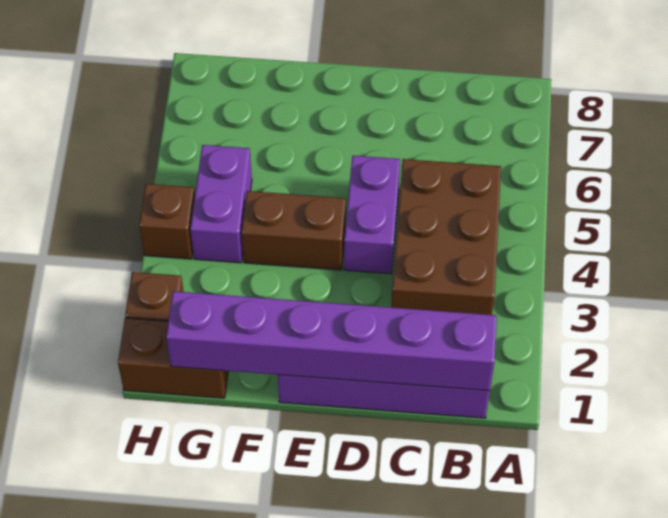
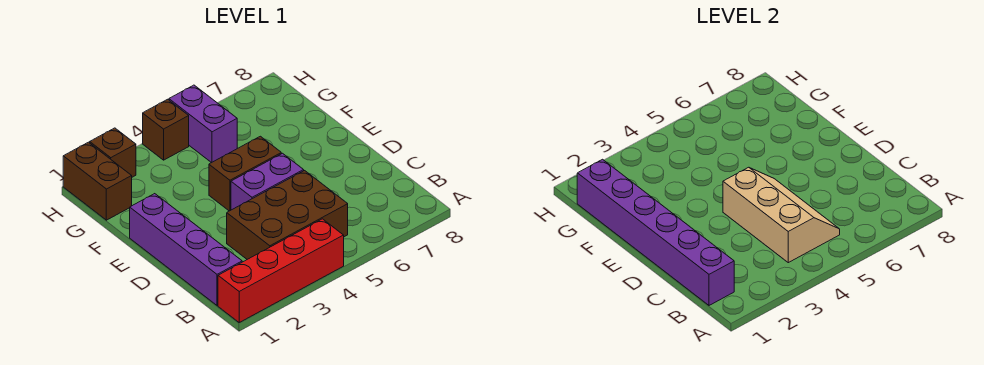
none -> red brick A1:A4 level 1
none -> tan slope B4:D5 level 2 top 4
brown brick E4:F4 level 1 -> brown brick E4:E5 level 1
purple brick G4:G5 level 1 -> purple brick G5:H5 level 1

